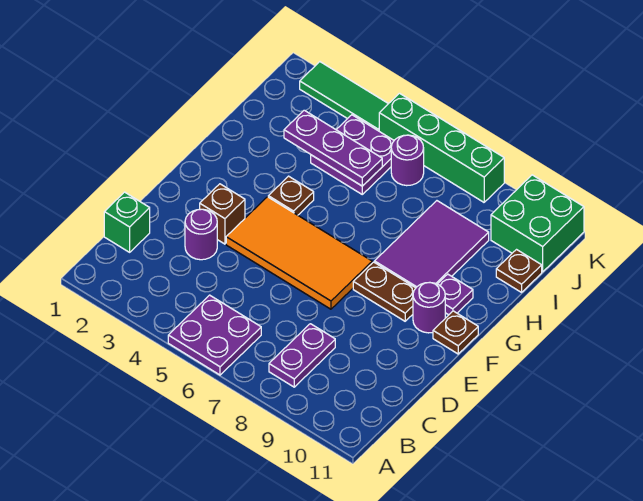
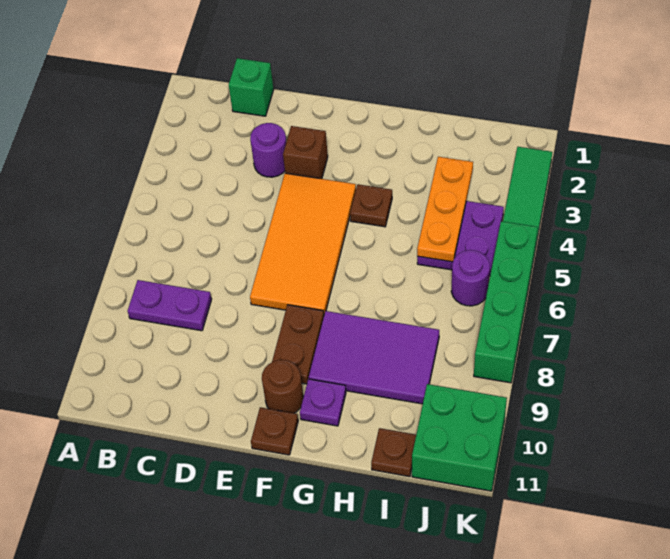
purple plate A5:B6 level 1 -> none
purple round brick F10 level 1 -> brown round brick F10 level 1
purple plate I3:I5 level 2 -> orange plate I3:I5 level 2

